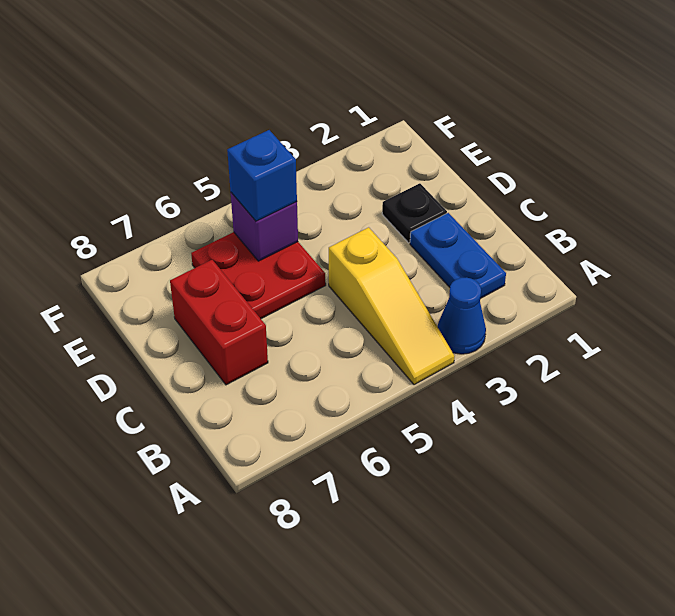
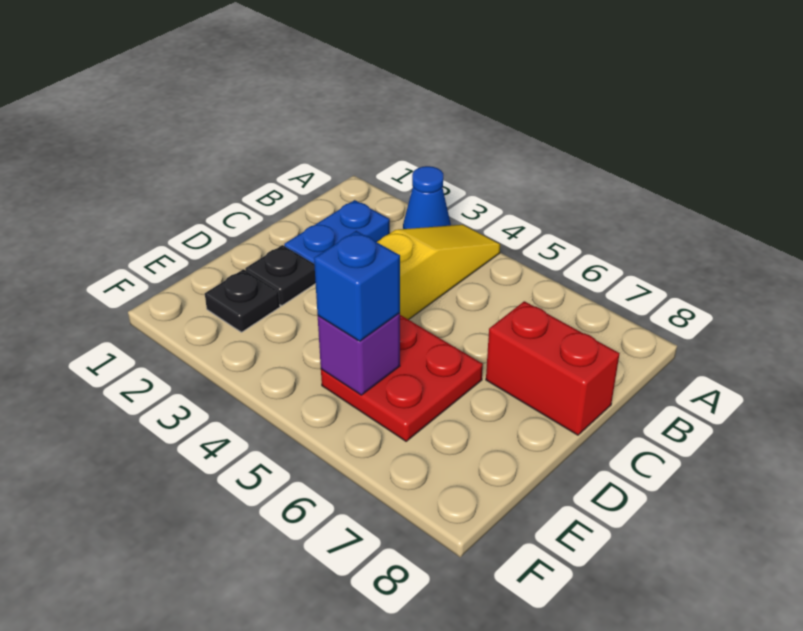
red brick C7:D7 level 1 -> red brick C7:C8 level 1
none -> black plate E2 level 1

